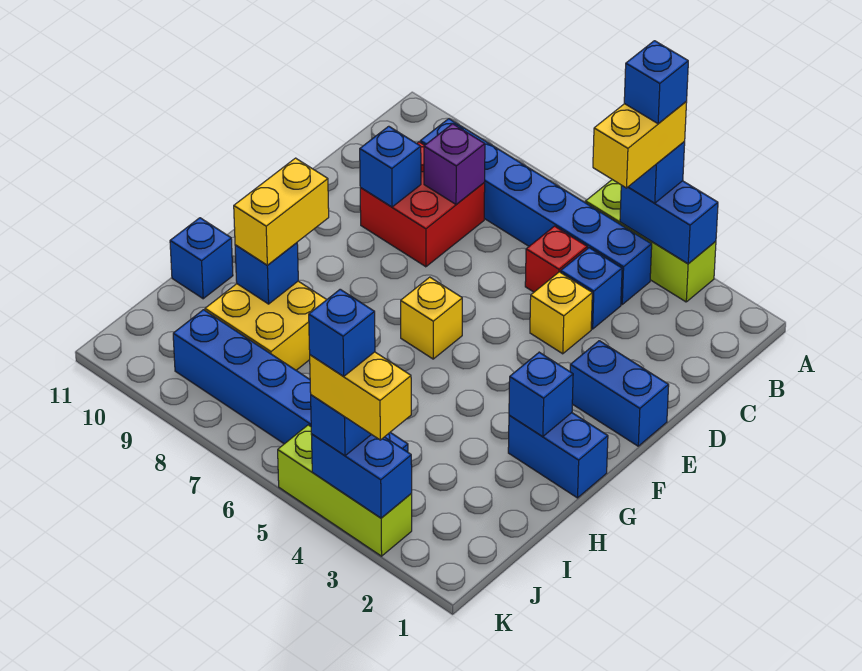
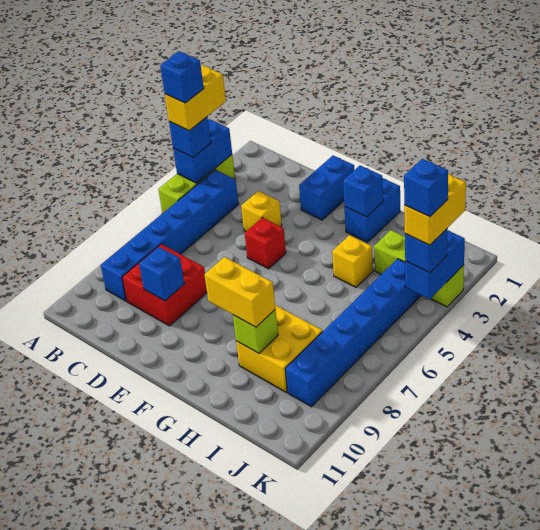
yellow brick A4:B4 level 4 -> yellow brick A3:A4 level 4
blue brick C4 level 1 -> none
red brick C5 level 1 -> red brick E5 level 1
purple brick C8 level 2 -> none
yellow brick F6 level 1 -> yellow brick H4 level 1
blue brick H9 level 2 -> lime brick H9 level 2
blue brick H11 level 1 -> none
lime brick K3:K5 level 1 -> lime brick I3:K3 level 1

